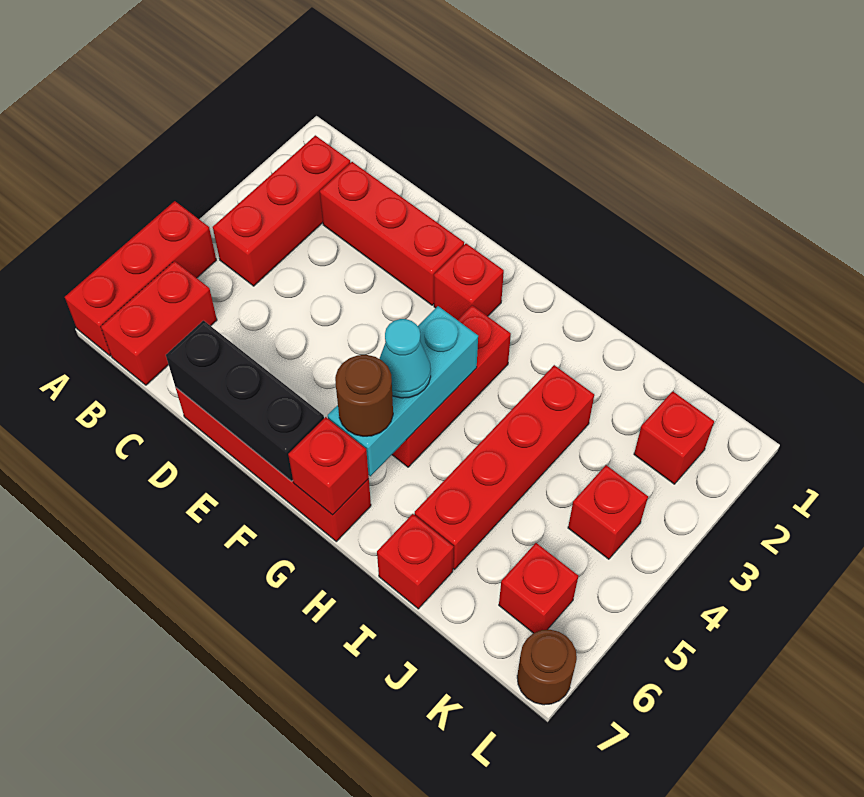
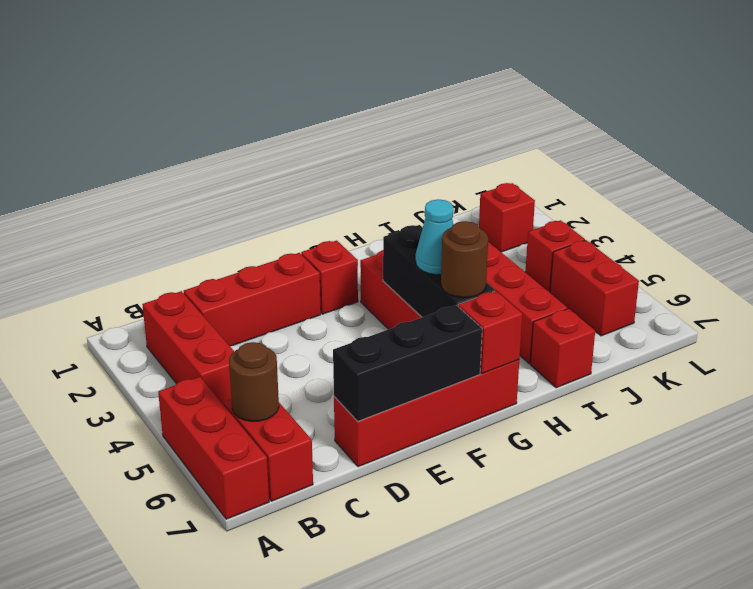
cyan brick G4:G6 level 2 -> black brick G4:G6 level 2
red brick K6 level 1 -> red brick K5:K6 level 1
brown round brick L7 level 1 -> brown round brick B6 level 2

